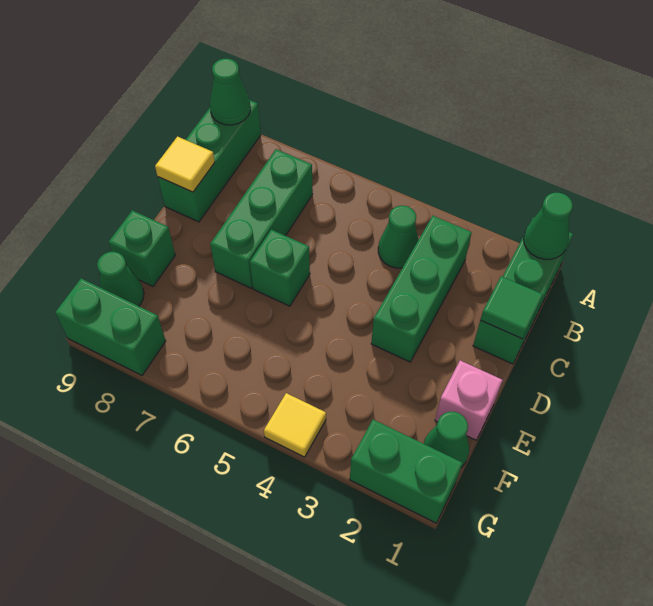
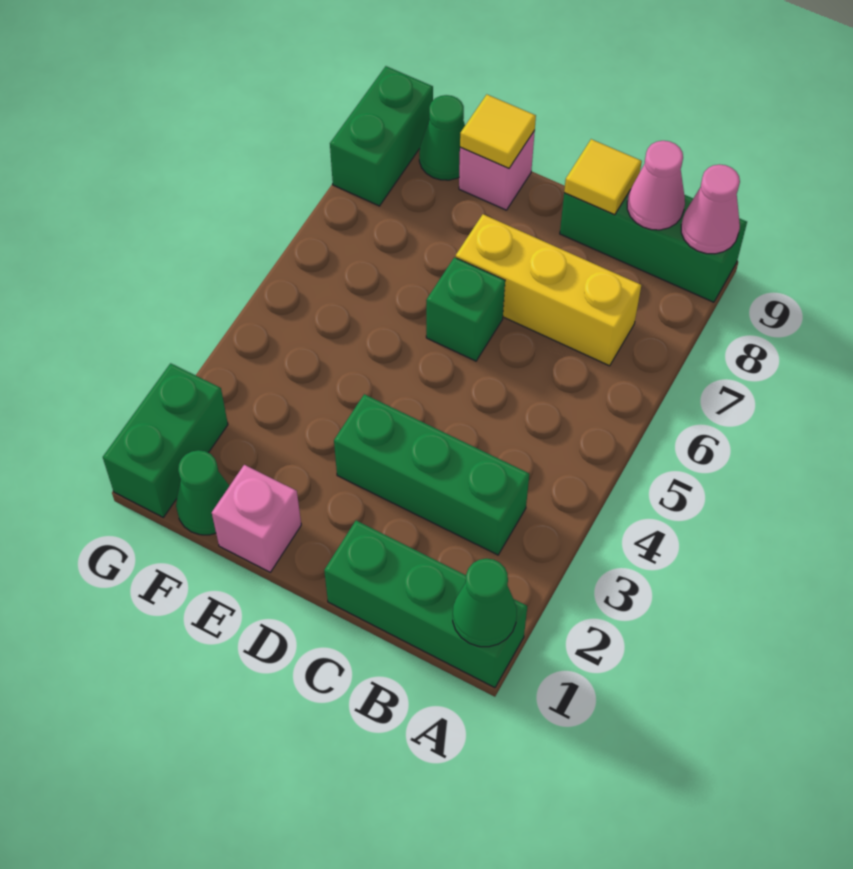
green cone A9 level 2 -> pink cone A9 level 2
green cone B4 level 1 -> none
green brick B7:D7 level 1 -> yellow brick B7:D7 level 1
none -> pink cone B9 level 2
green tile C1 level 2 -> none
green brick E9 level 1 -> pink brick E9 level 1
yellow tile G4 level 1 -> yellow tile E9 level 2

